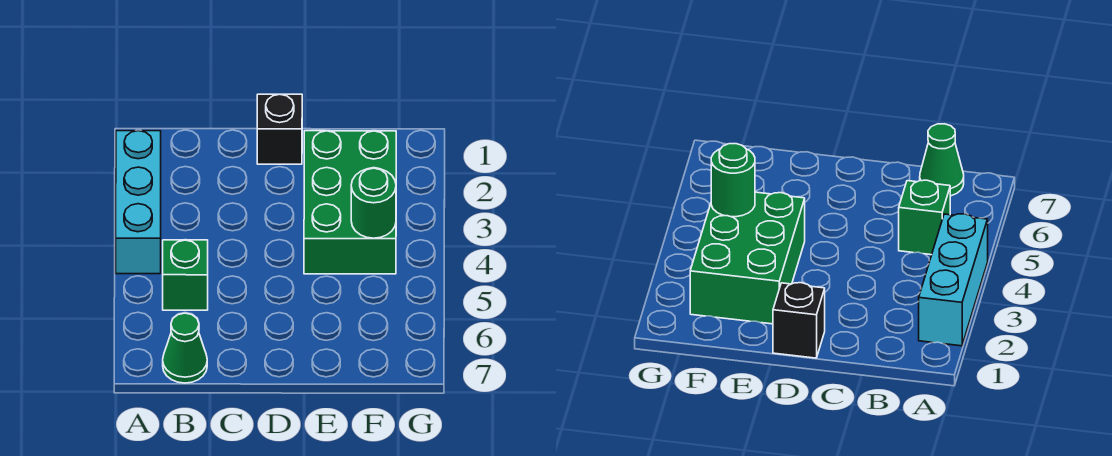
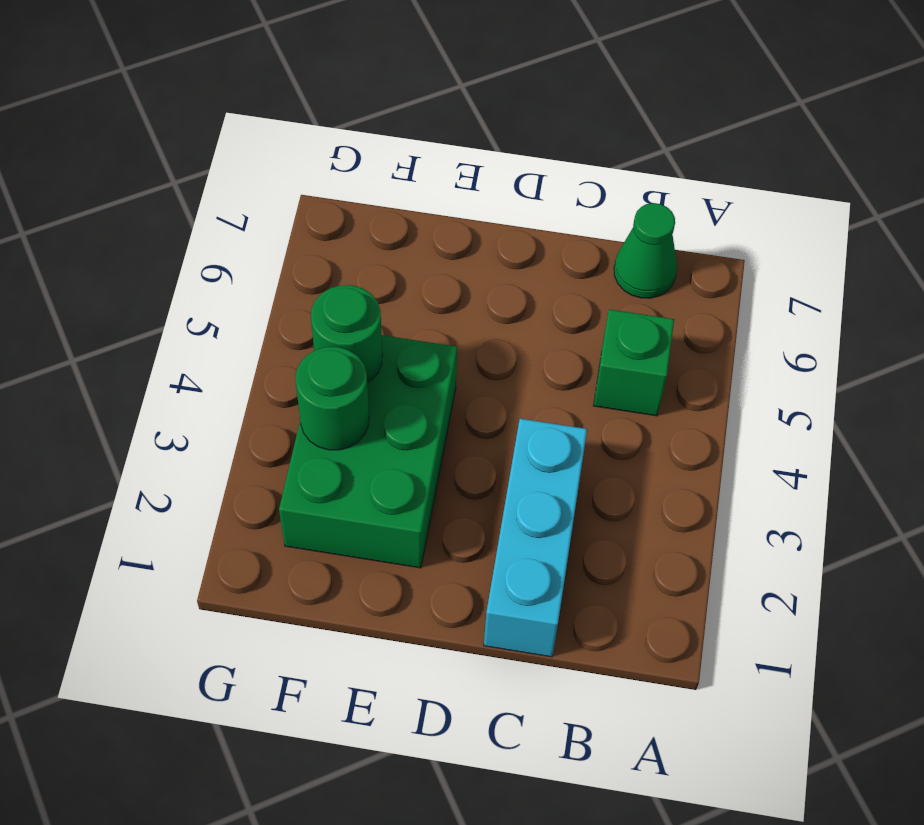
cyan brick A2:A4 level 1 -> cyan brick C1:C3 level 1
black brick D1 level 1 -> none
none -> green round brick F3 level 2

